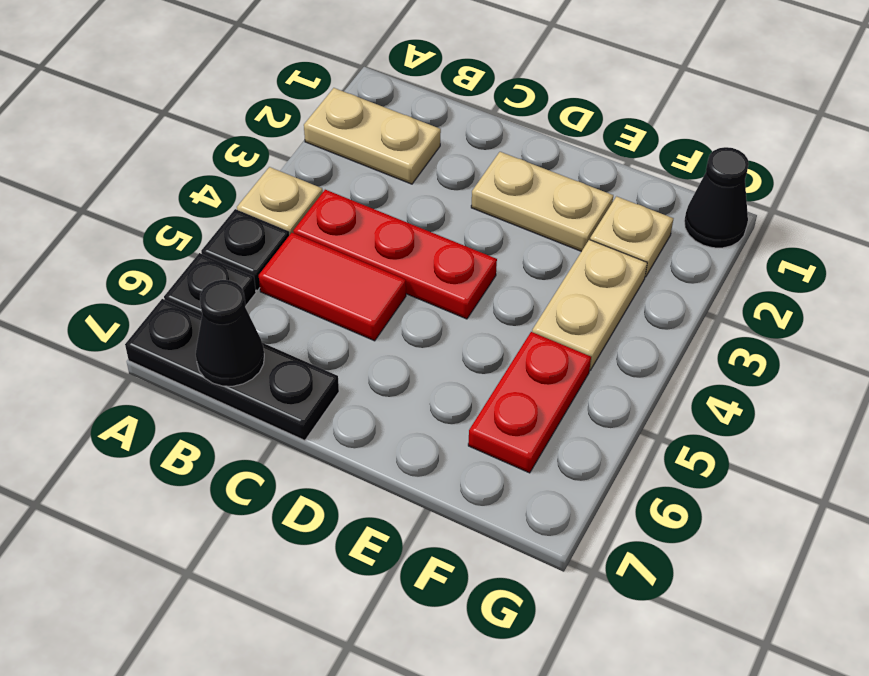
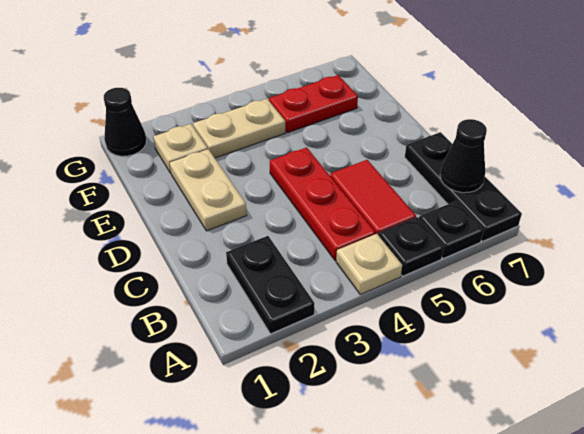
tan plate A2:B2 level 1 -> black plate A2:B2 level 1

